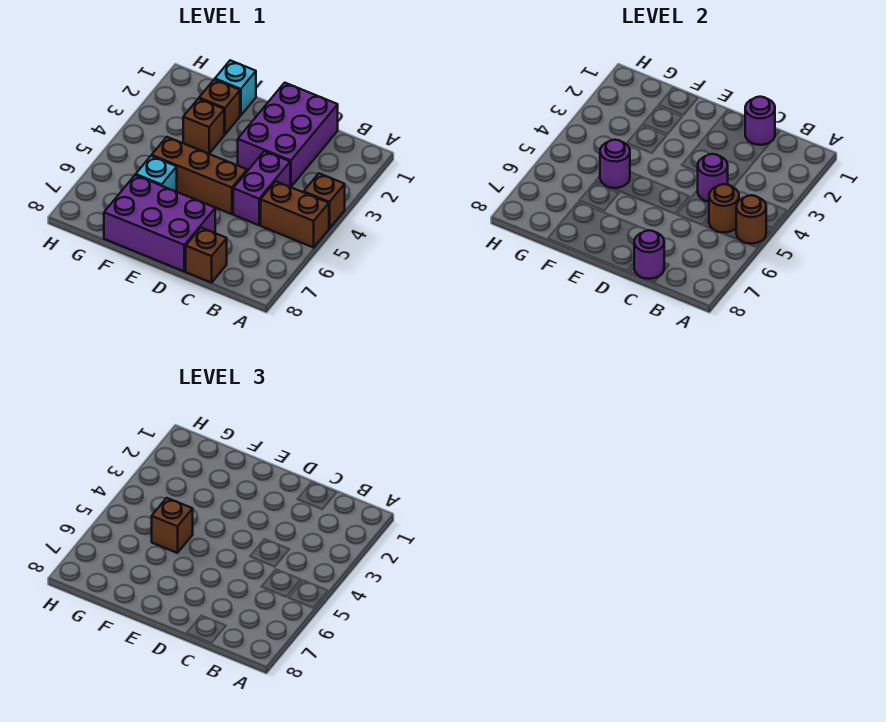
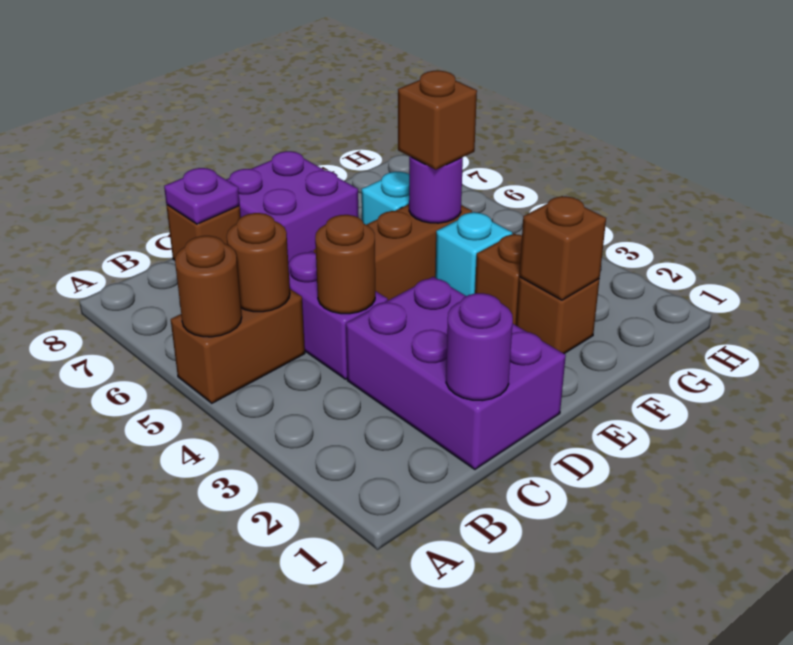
brown brick A4 level 1 -> brown brick F2 level 2
purple round brick C4 level 2 -> brown round brick C4 level 2
purple round brick C8 level 2 -> purple plate C8 level 2
purple brick D7:F8 level 1 -> purple brick D7:E8 level 1
cyan brick F1 level 1 -> cyan brick F4 level 1

